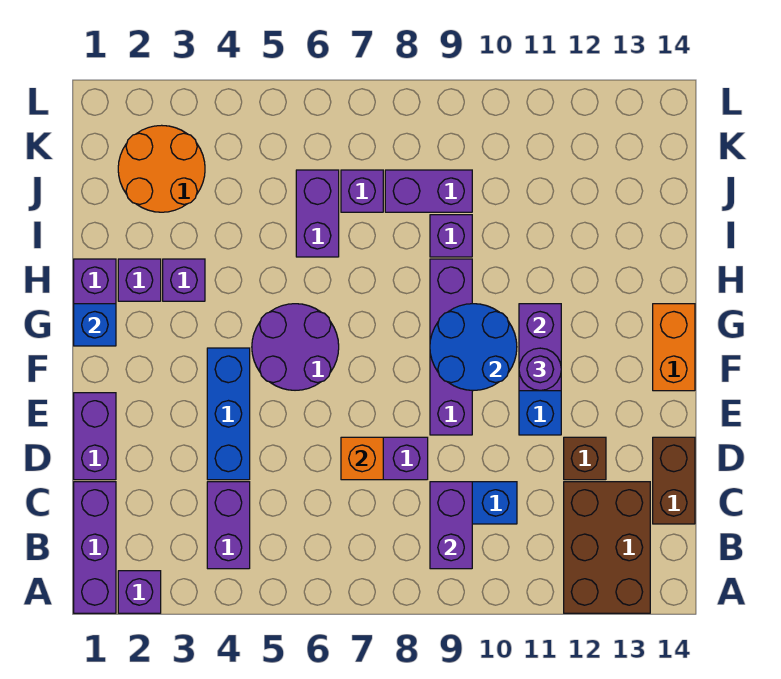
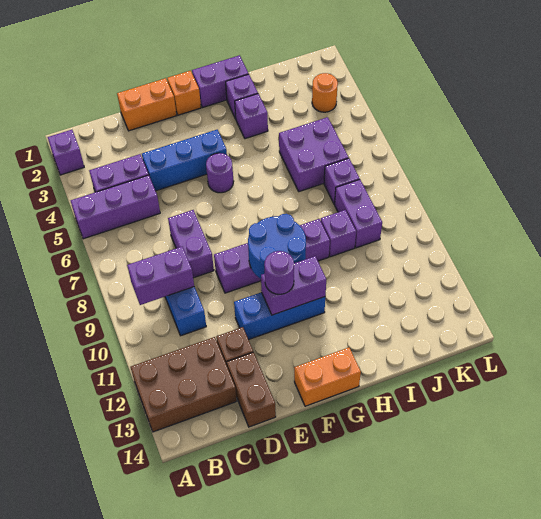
purple brick A1:C1 level 1 -> purple brick A5:C5 level 1
brown brick C14:D14 level 1 -> brown brick D13:D14 level 1
purple brick D1:E1 level 1 -> orange brick D1:E1 level 1
orange brick D7 level 2 -> orange brick F1 level 1
purple round brick F5:G6 level 1 -> purple round brick F5 level 1
blue brick G1 level 2 -> none
purple brick I6:J6 level 1 -> purple brick I5:J6 level 1
orange round brick J2:K3 level 1 -> orange round brick K3 level 1

